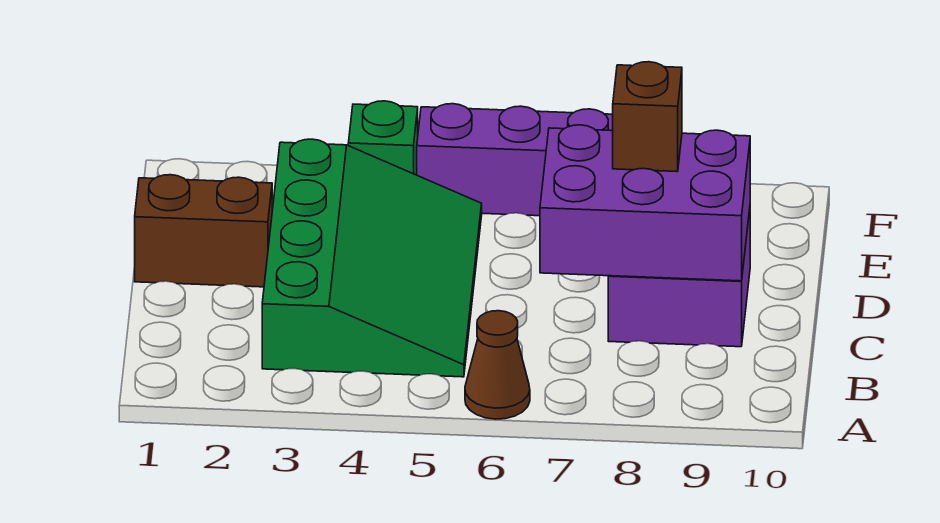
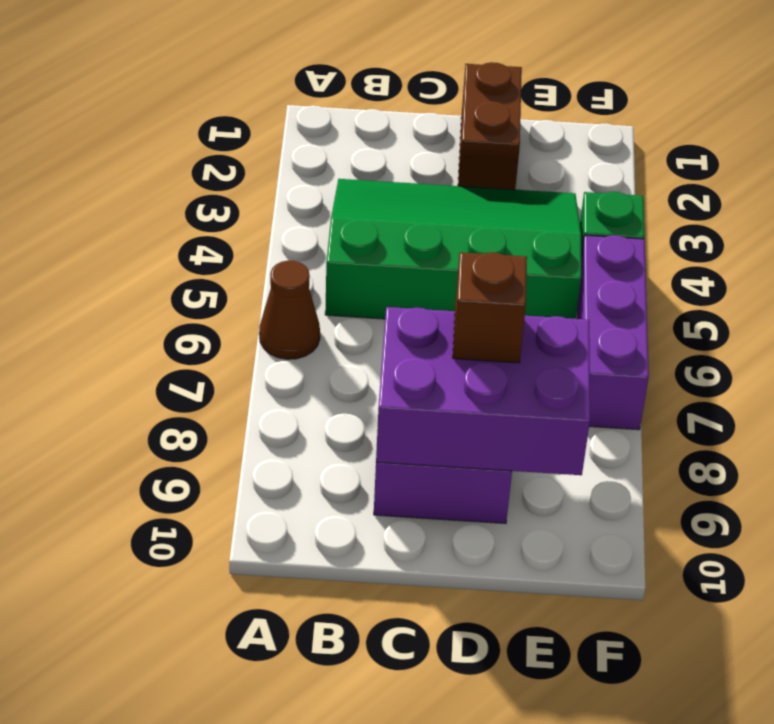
green slope B3:E5 level 1 top 3 -> green slope B3:E5 level 1 top 5
purple brick C7:D9 level 2 -> purple brick C8:E9 level 2

